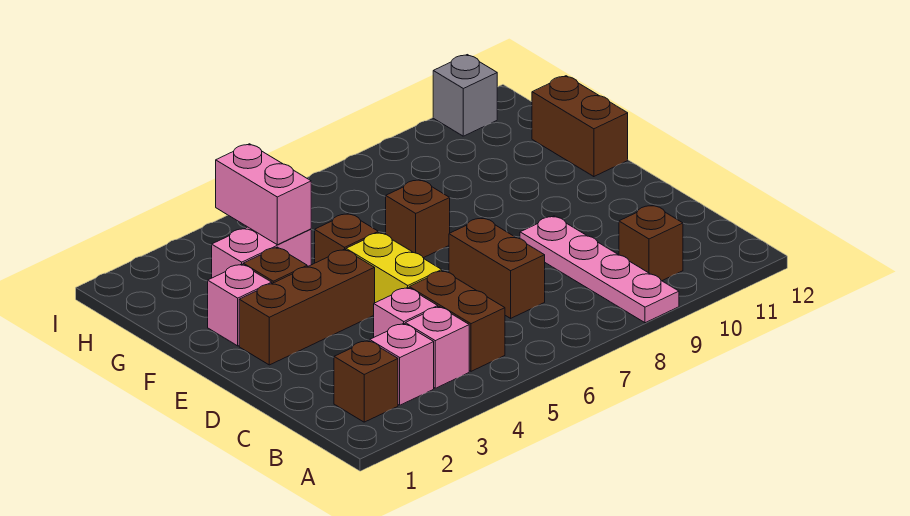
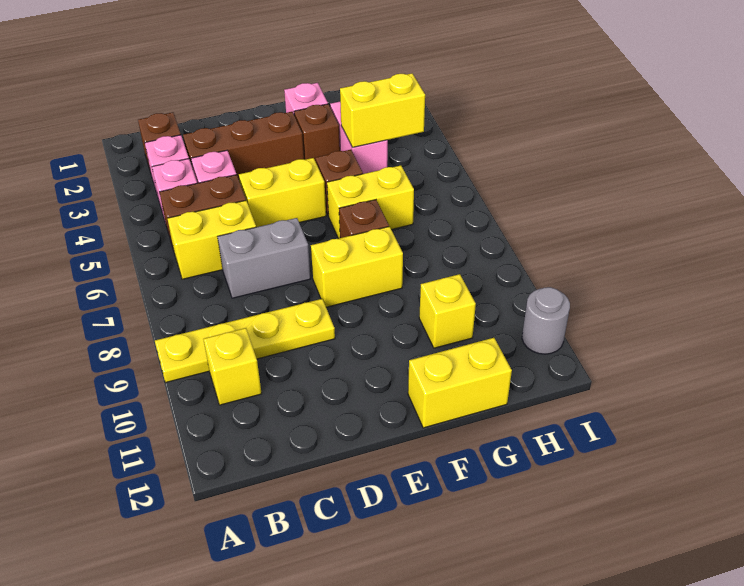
pink plate A9:D9 level 1 -> yellow plate A9:D9 level 1
none -> yellow brick B6:C6 level 1
brown brick B10 level 1 -> yellow brick B10 level 1
brown brick C7:D7 level 1 -> grey brick C7:D7 level 1
brown brick E2:E4 level 1 -> brown brick C3:E3 level 1
none -> yellow brick E8:F8 level 1
none -> yellow brick F6:G6 level 1
brown brick F12:G12 level 1 -> yellow brick F12:G12 level 1
pink brick G4:H4 level 2 -> yellow brick G4:H4 level 2
none -> yellow brick G10 level 1
grey brick I11 level 1 -> grey round brick I11 level 1

